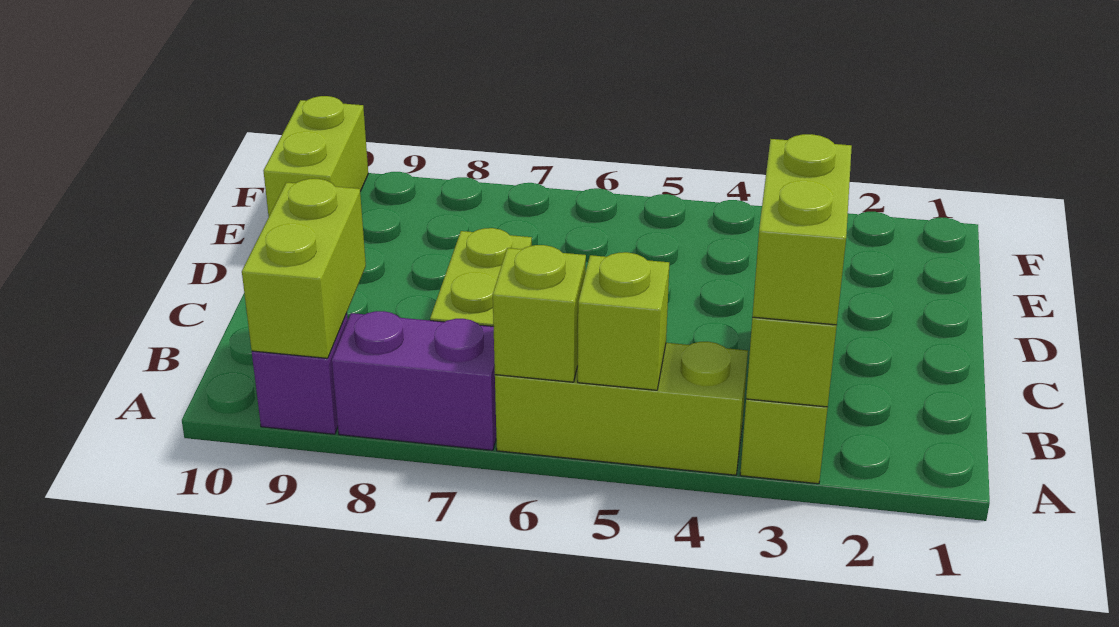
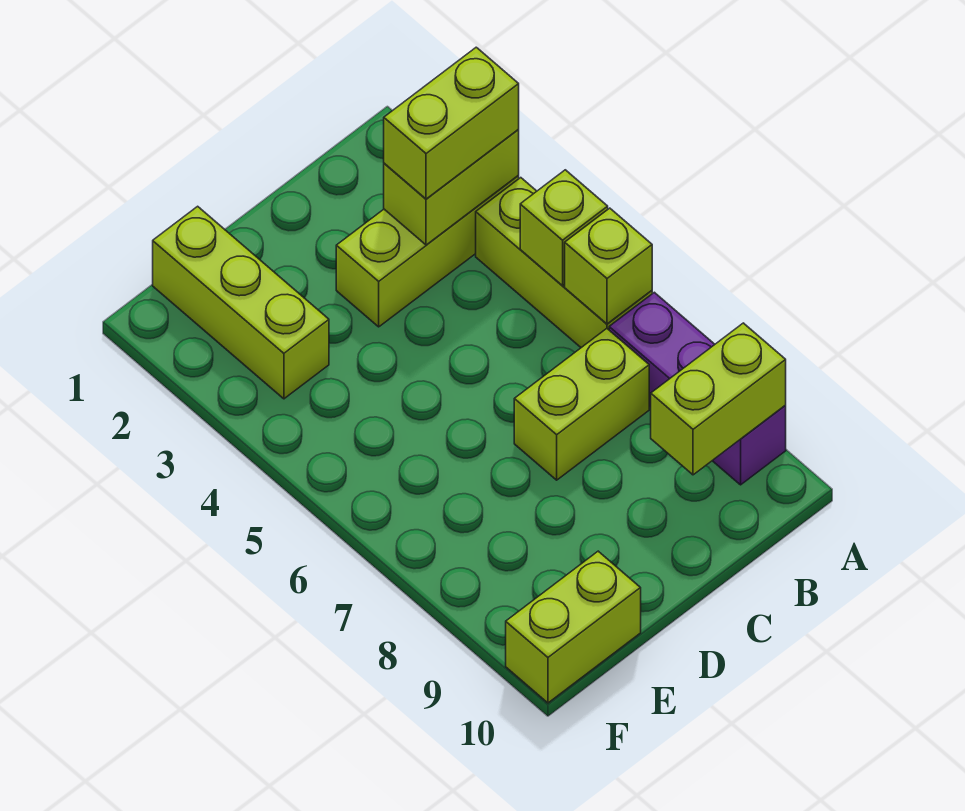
none -> lime brick E1:E3 level 1

